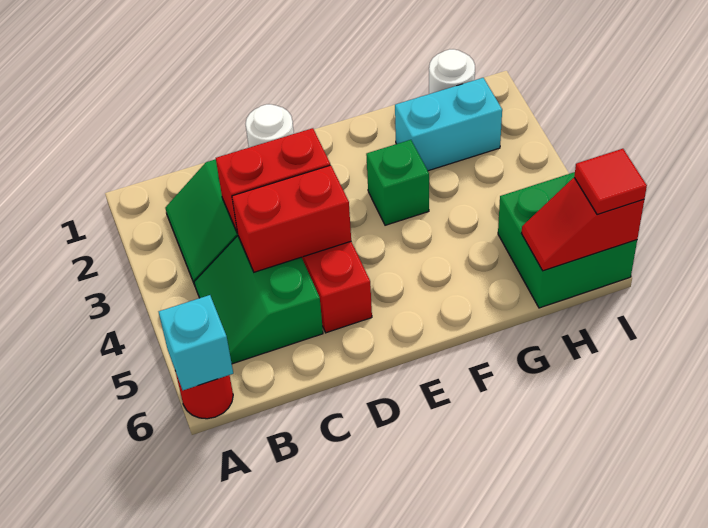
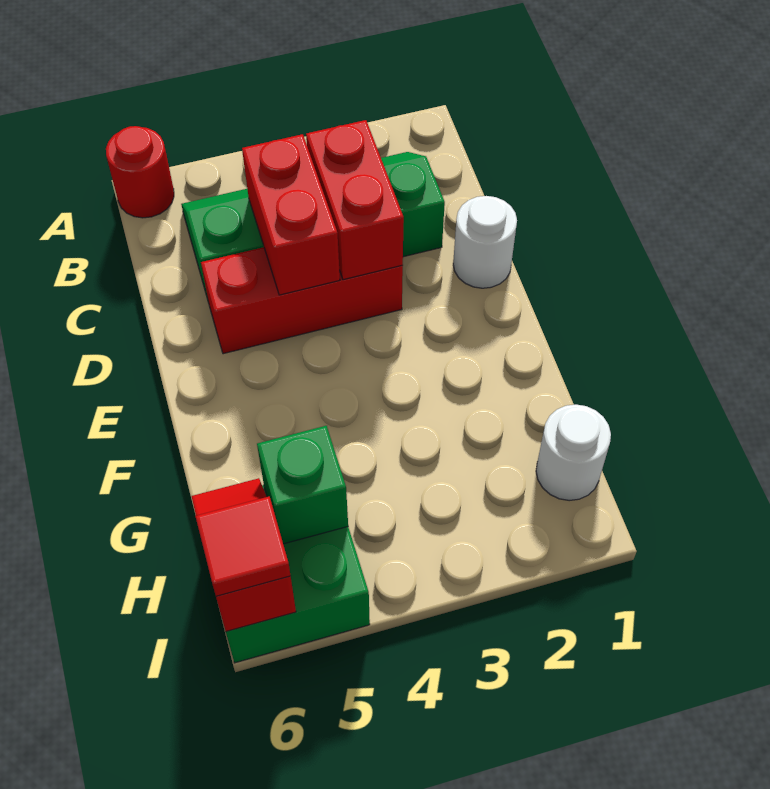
cyan brick A6 level 2 -> none
green brick F3 level 1 -> green brick H5 level 2
cyan brick G2:H2 level 1 -> none

